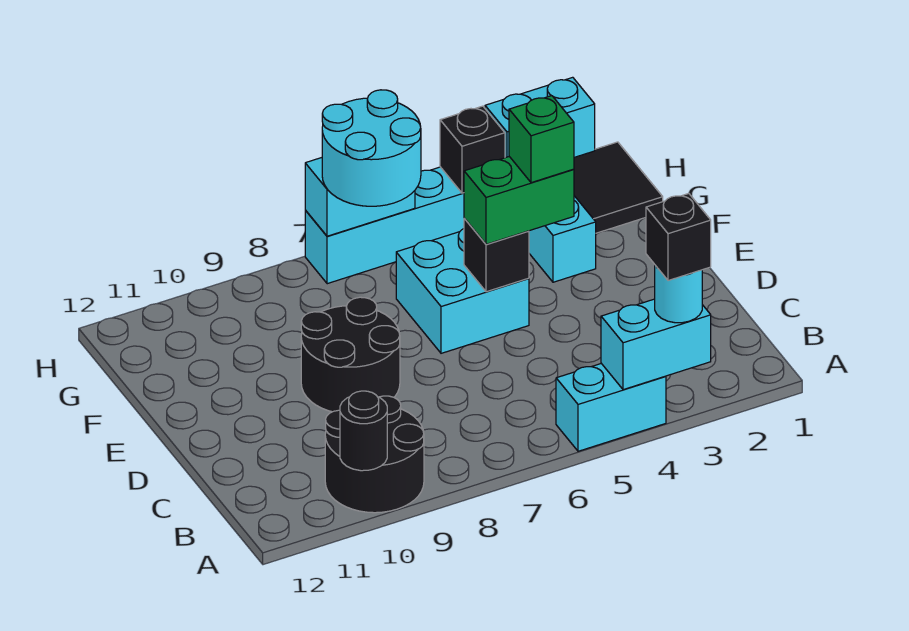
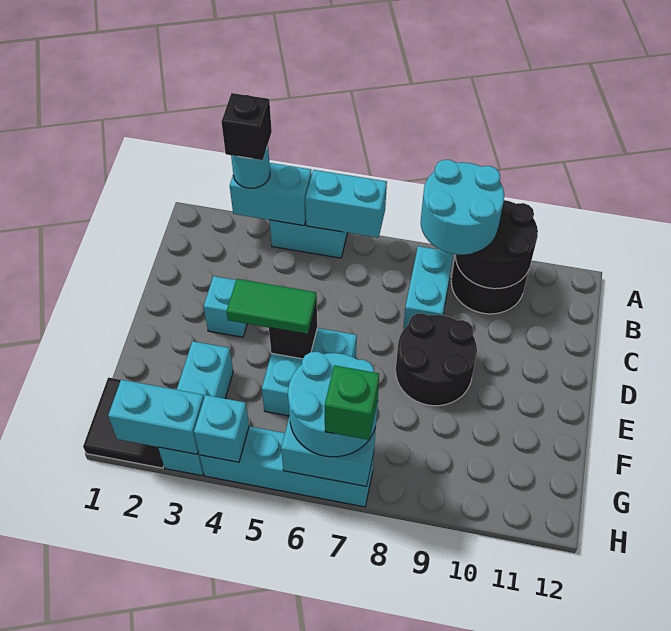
none -> cyan brick A5:A6 level 2
none -> cyan round brick A8:B9 level 3
black round brick A10 level 2 -> black round brick A9:B10 level 2
none -> cyan brick B8:C8 level 1
none -> cyan brick D3 level 1
green brick E4:E5 level 3 -> green tile E4:E5 level 3
green brick E4 level 4 -> green brick H7 level 4
black brick H4 level 2 -> cyan brick H4 level 2

